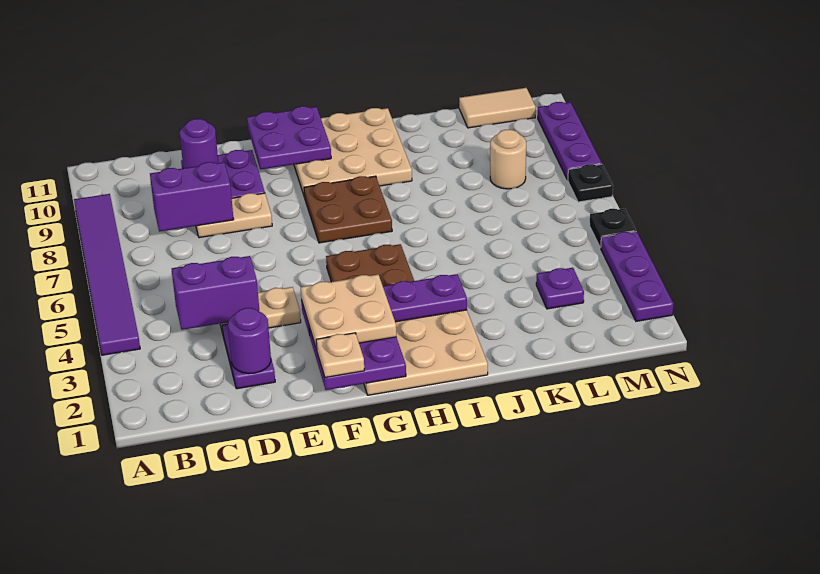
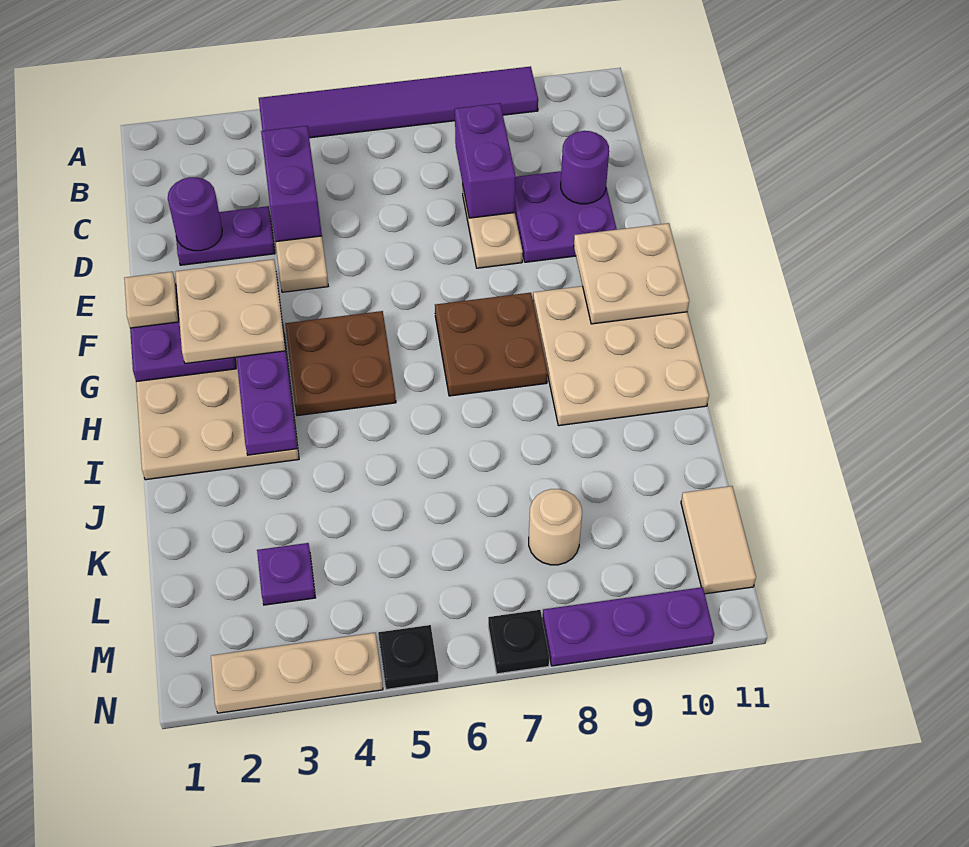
purple plate F10:G11 level 2 -> tan plate F10:G11 level 2
purple plate N2:N4 level 1 -> tan plate N2:N4 level 1

